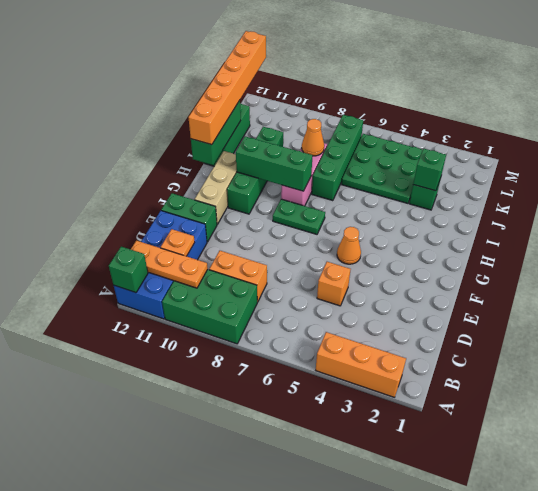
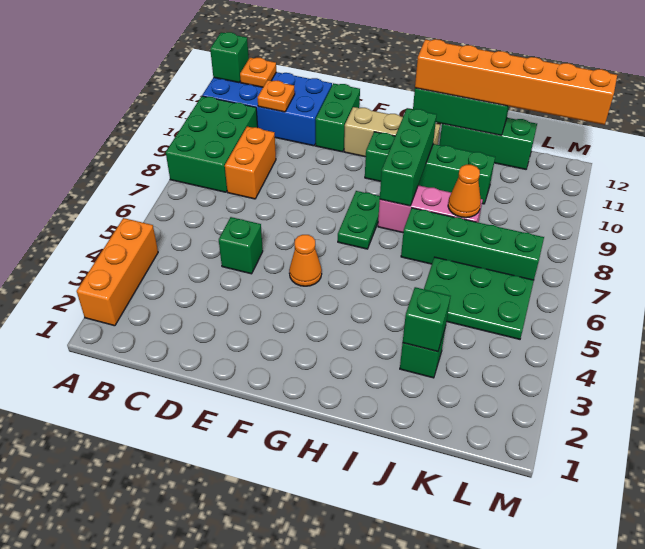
orange plate B10:B12 level 2 -> orange plate B12 level 2
orange brick D5 level 1 -> green brick D5 level 1
green plate J4:L6 level 1 -> green plate J5:L6 level 1

